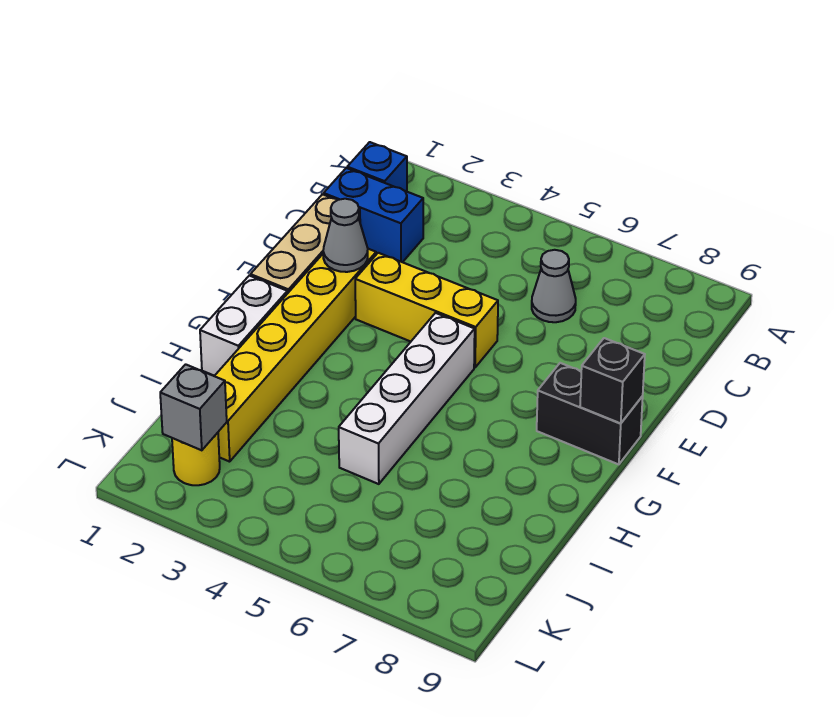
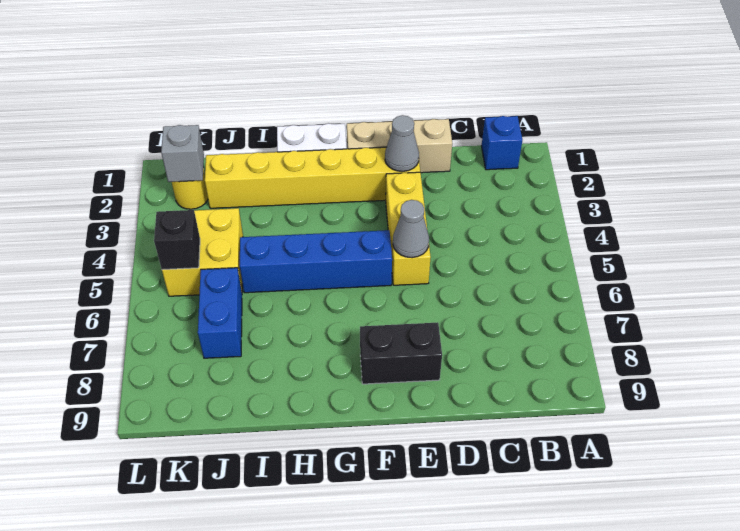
blue brick C1:C2 level 1 -> blue brick J6:J7 level 1
grey cone C6 level 1 -> grey cone E5 level 2
white brick F5:I5 level 1 -> blue brick F5:I5 level 1
black brick F8:F9 level 1 -> black brick E8:F8 level 1
black brick F9 level 2 -> black brick K5 level 2
none -> yellow brick J4:K5 level 1

